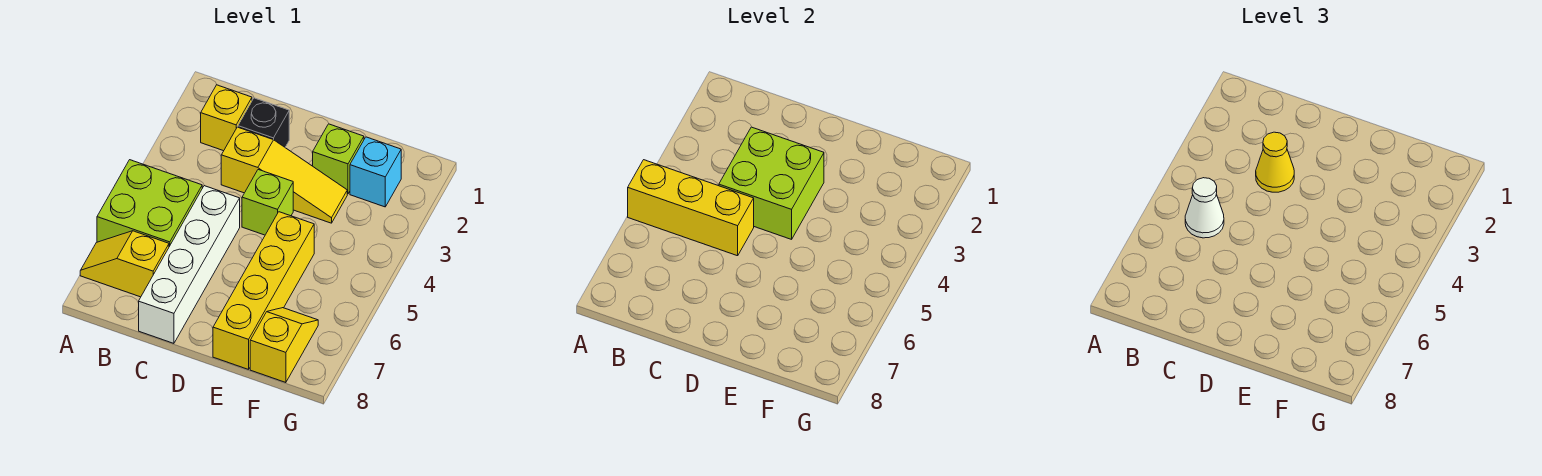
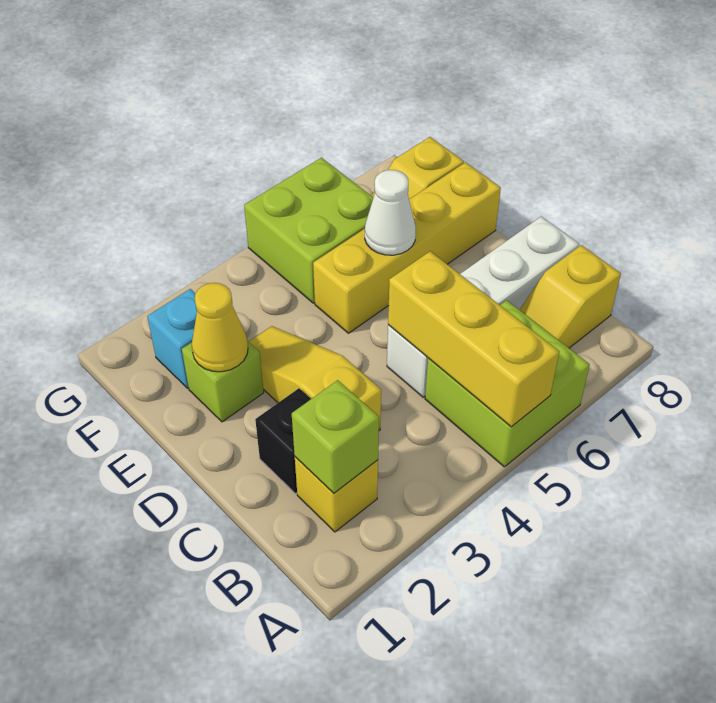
yellow slope A7:B7 level 1 top B -> yellow slope B7:B8 level 1 top 8
white cone B5 level 3 -> white cone E6 level 2
lime brick C3:D4 level 2 -> lime brick F5:G6 level 1
yellow cone C3 level 3 -> yellow cone E2 level 2
lime brick D4 level 1 -> lime brick B2 level 2

